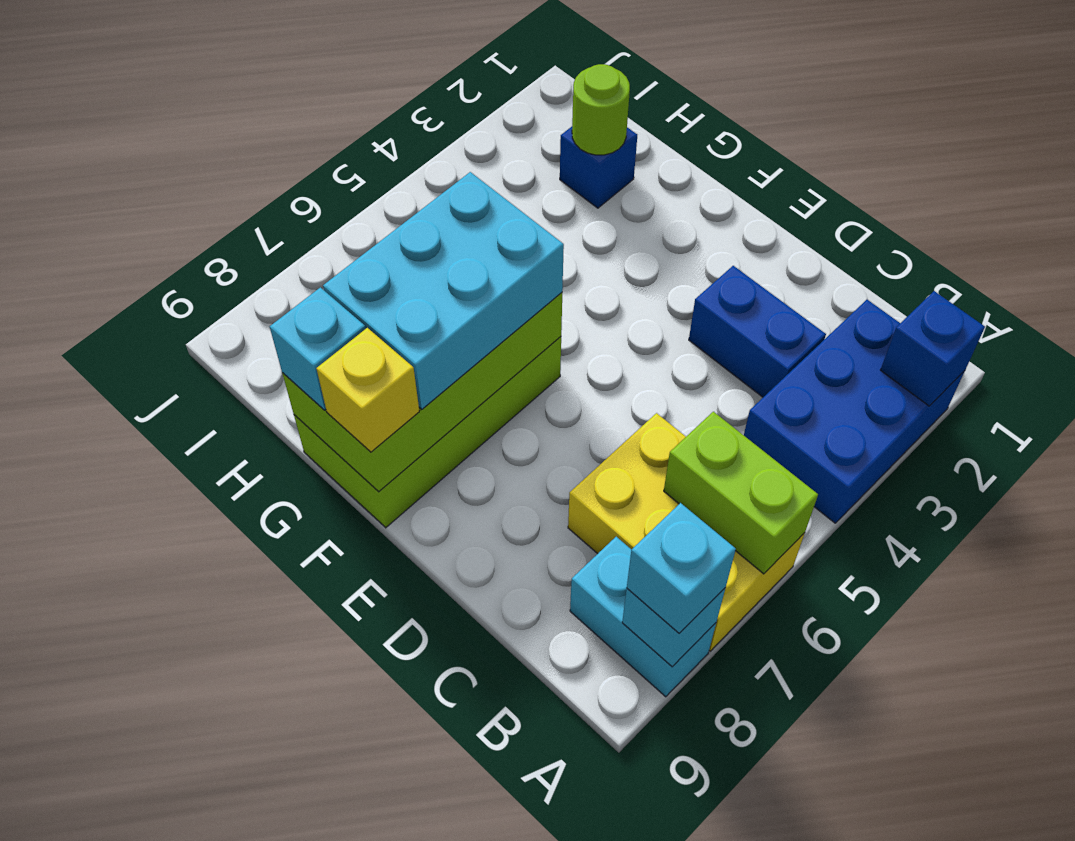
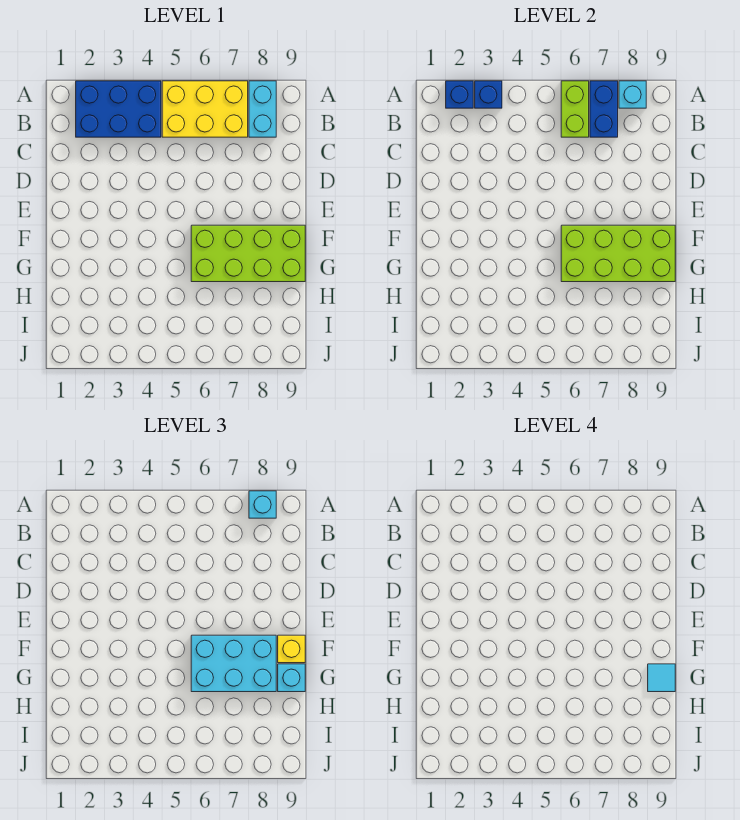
yellow brick A6:C7 level 1 -> yellow brick A5:B7 level 1
blue brick C3:D3 level 1 -> blue brick A7:B7 level 2
none -> cyan tile G9 level 4
blue brick H2 level 1 -> blue brick A3 level 2
lime round brick H2 level 2 -> none

